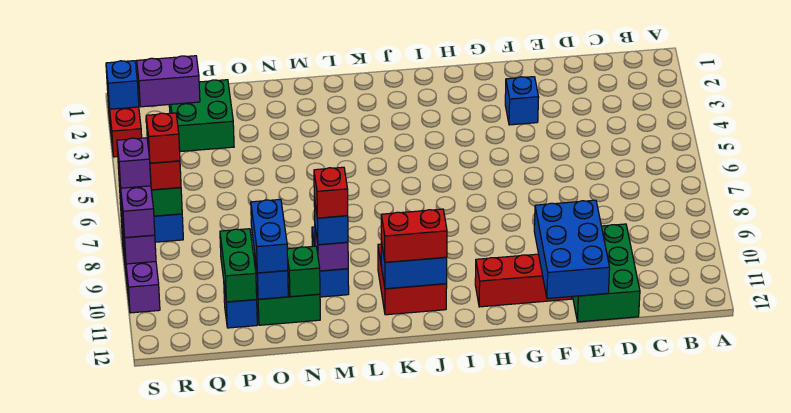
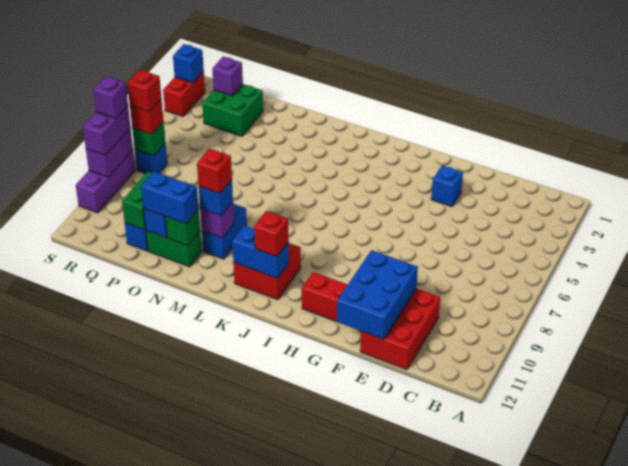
green brick D10:E12 level 1 -> red brick D10:E12 level 1
red brick J11:K11 level 3 -> red brick J11 level 3
blue brick O10:O11 level 3 -> blue brick N11:O11 level 3
purple brick Q2:R2 level 2 -> purple brick Q2 level 2

